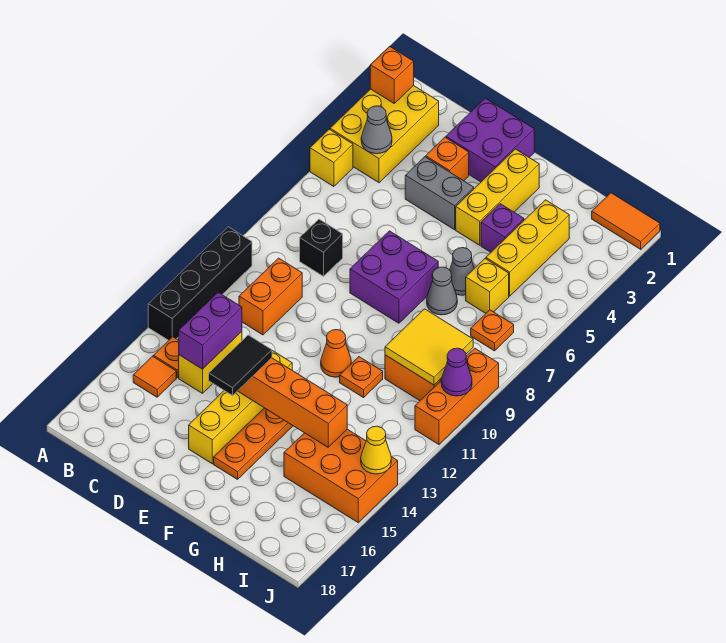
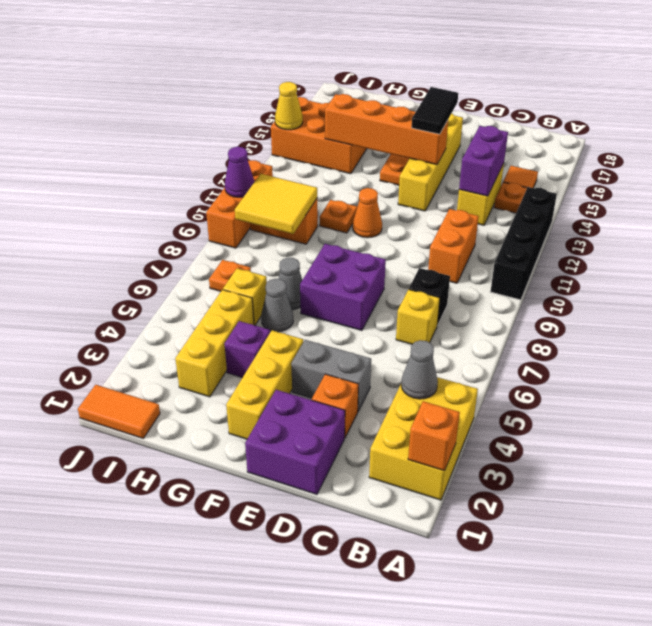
yellow brick A5 level 1 -> yellow brick C7 level 1

